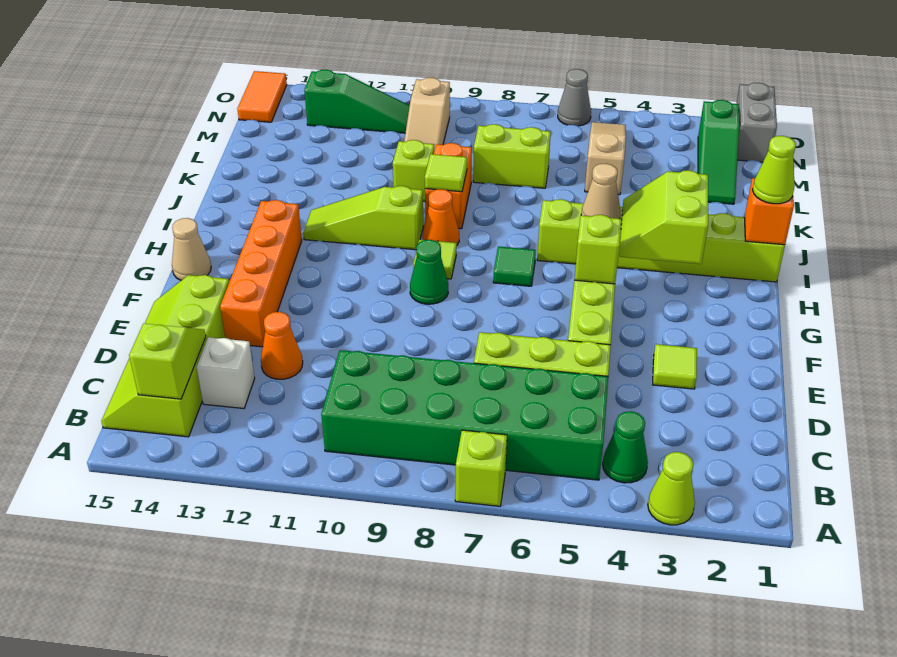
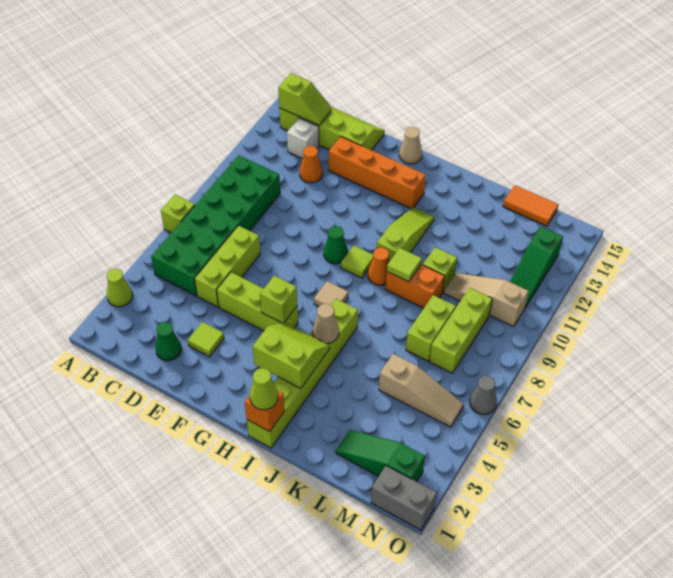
green cone B4 level 1 -> green cone D2 level 1
green tile H7 level 1 -> tan tile H7 level 1
none -> lime brick M7:M9 level 1
orange tile N15:O15 level 1 -> orange tile L15:M15 level 1

